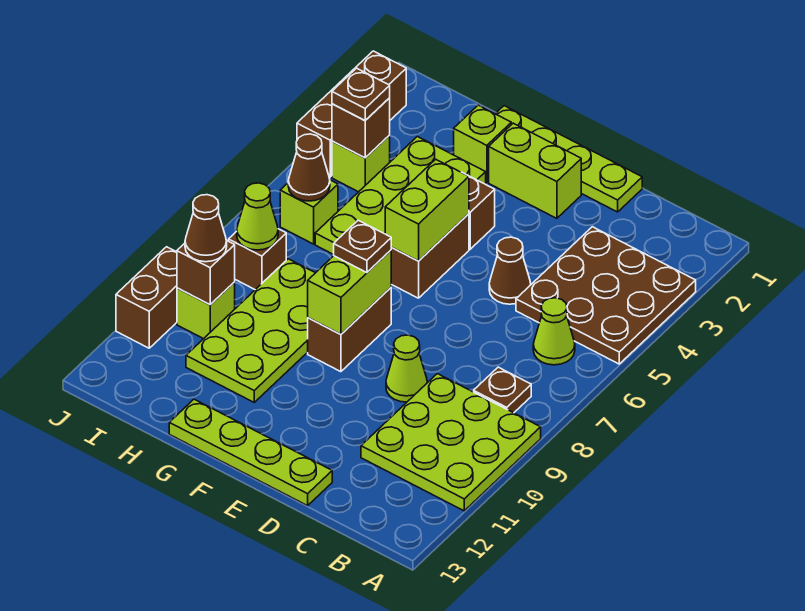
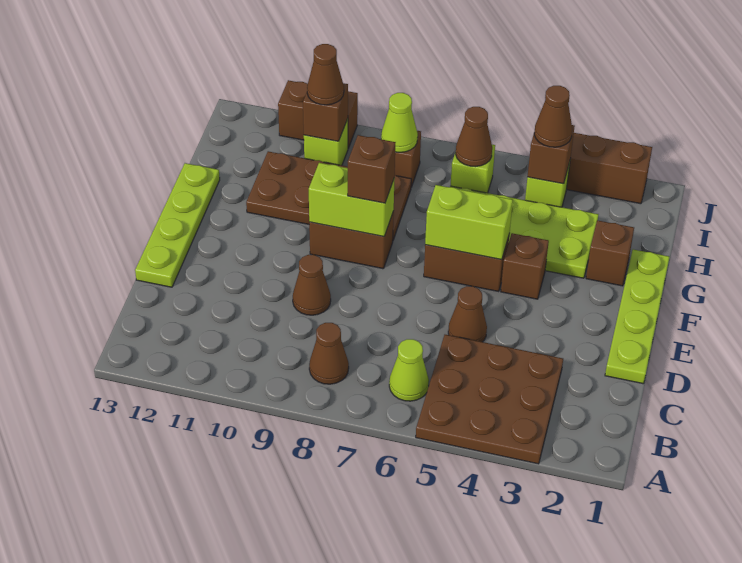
lime plate A9:C11 level 1 -> none
brown plate B8 level 1 -> brown cone B8 level 1
lime cone D9 level 1 -> brown cone D9 level 1
lime brick E2:F2 level 1 -> none
brown plate F8 level 3 -> brown brick F8 level 3
lime brick G2 level 1 -> brown brick G2 level 1
lime plate G8:H11 level 1 -> brown plate G8:H11 level 1
brown plate I4 level 3 -> brown cone I4 level 3

